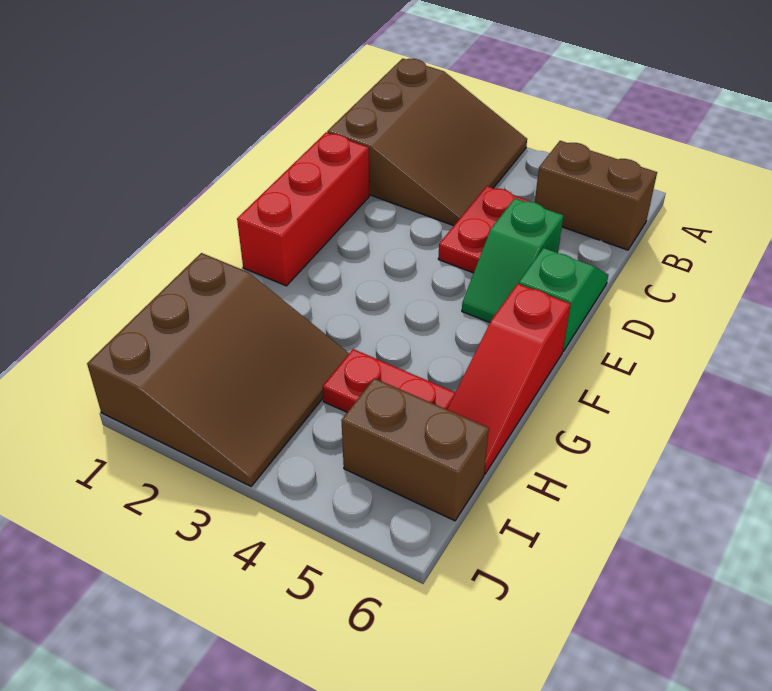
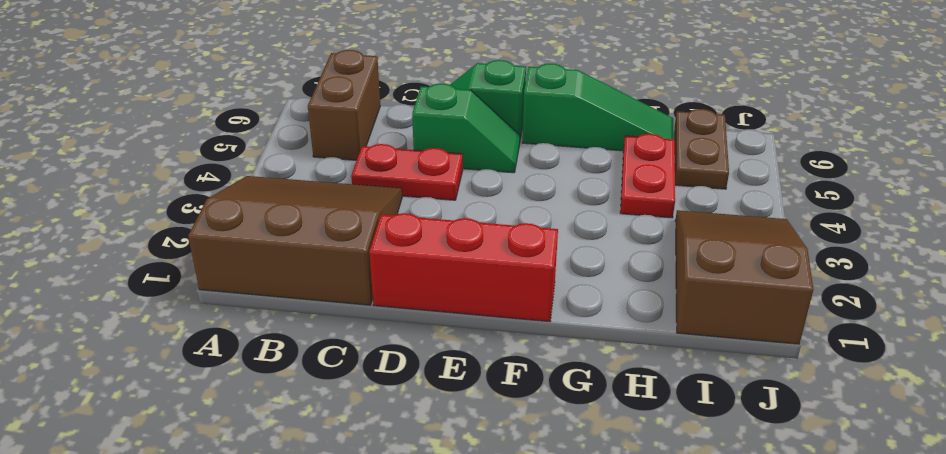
red slope F6:H6 level 1 top F -> green slope F6:H6 level 1 top F
brown slope H1:J3 level 1 top 1 -> brown slope I1:J3 level 1 top 1
brown brick I5:I6 level 1 -> brown plate I5:I6 level 1

